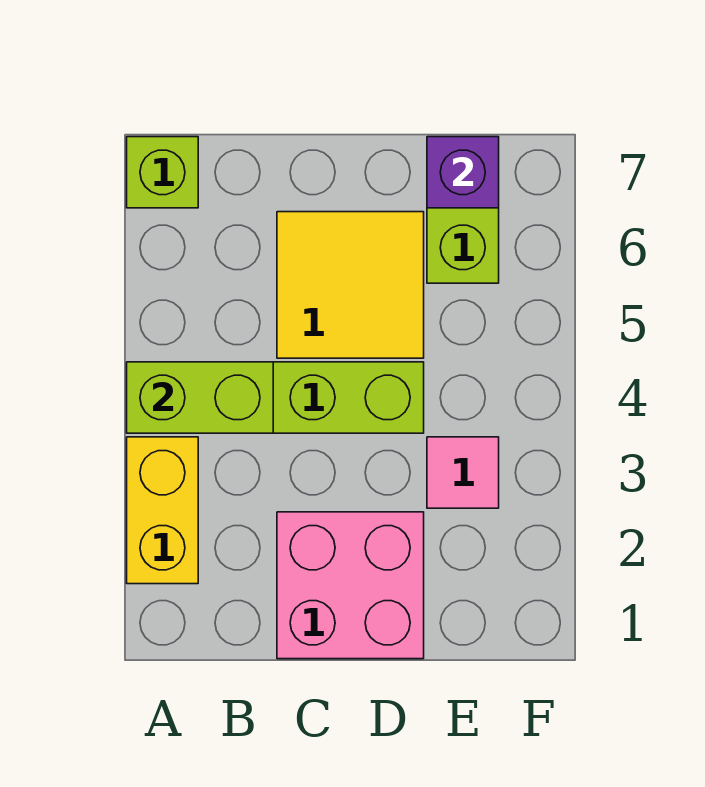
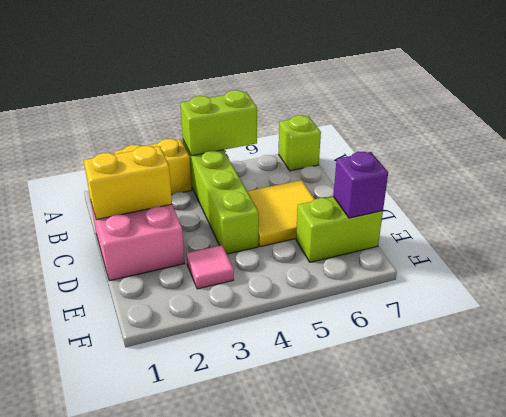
lime brick A4:B4 level 2 -> lime brick A4:A5 level 2
none -> yellow brick C1:C2 level 2

